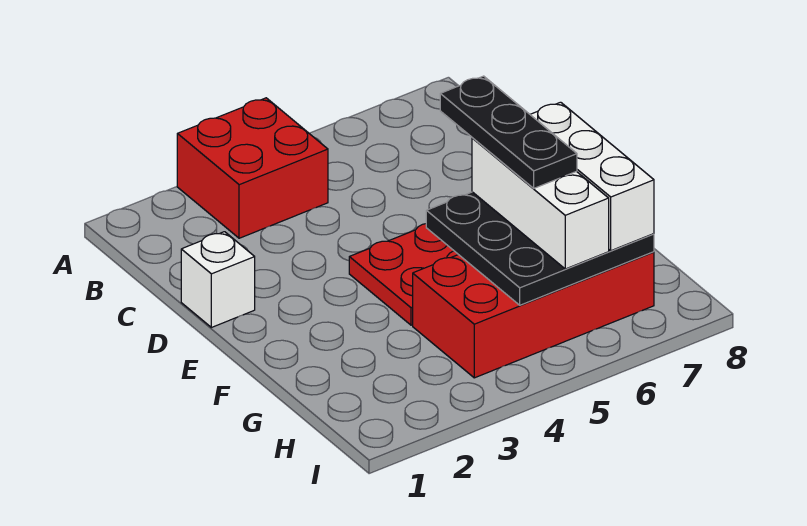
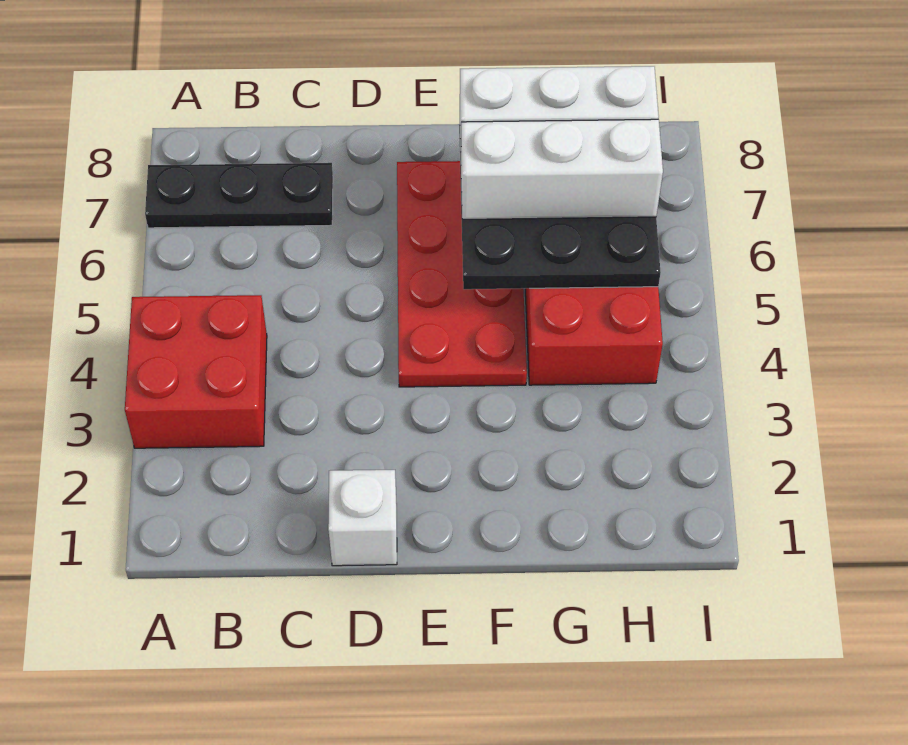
black plate E6:G6 level 4 -> black plate A7:C7 level 1

